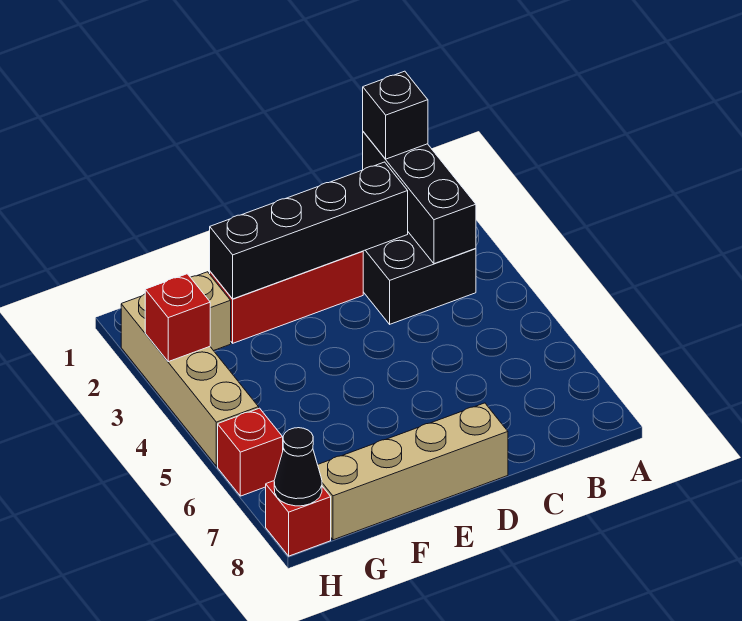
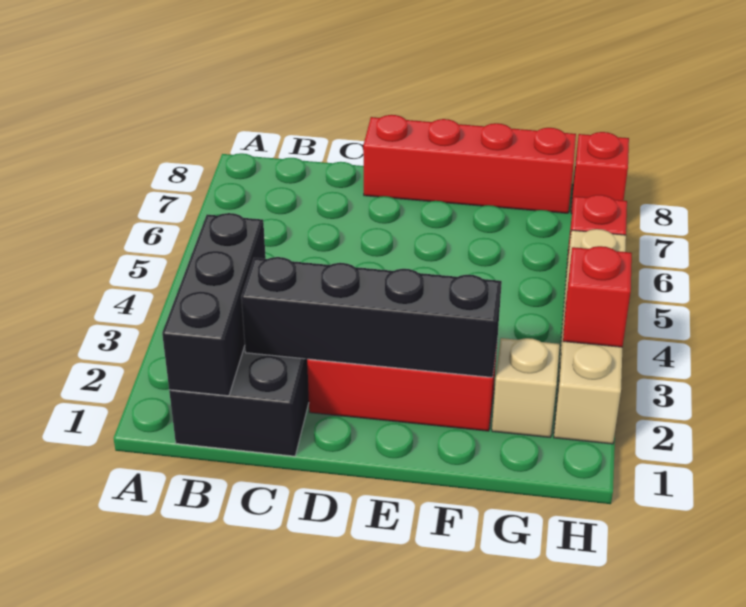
black brick B1 level 3 -> none
tan brick D8:G8 level 1 -> red brick D8:G8 level 1
black cone H8 level 2 -> none

